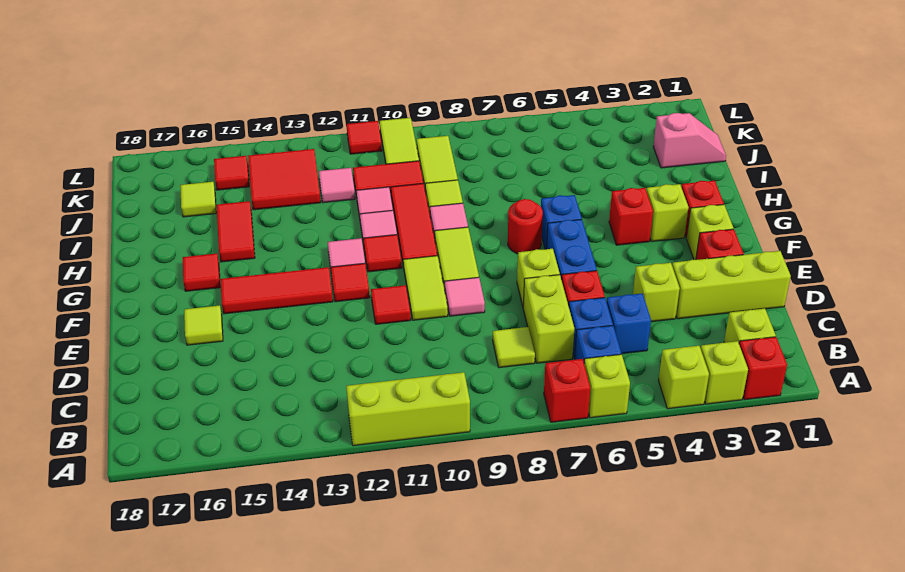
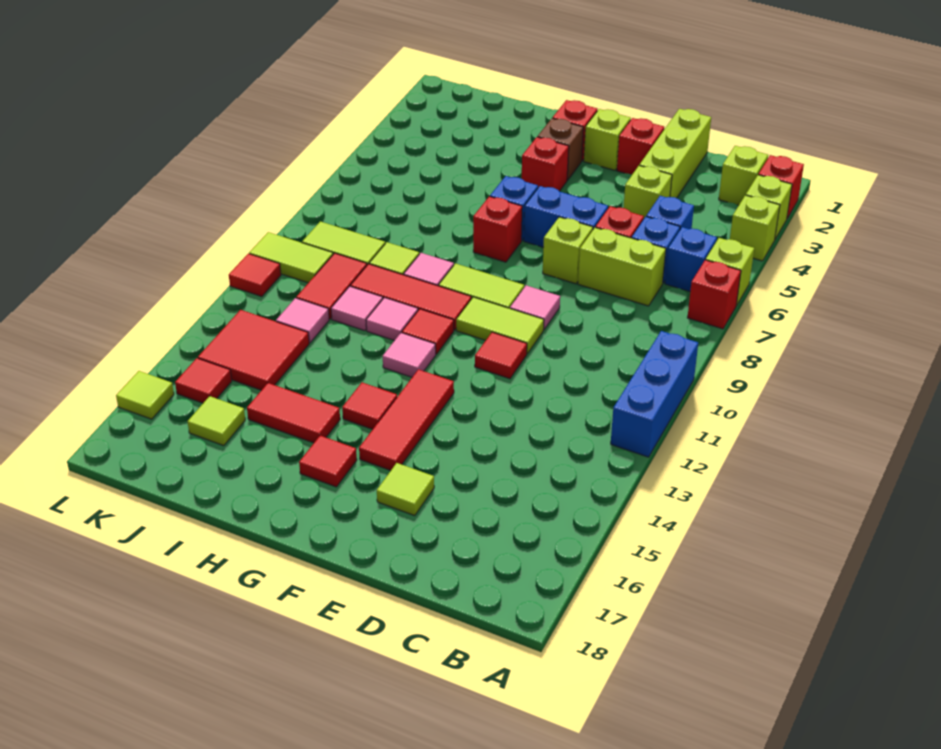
lime brick A10:A12 level 1 -> blue brick A10:A12 level 1
lime tile C8 level 1 -> lime tile L16 level 1
red tile F12 level 1 -> red tile G14 level 1
lime brick G3 level 1 -> brown brick G3 level 1
red round brick G7 level 1 -> red brick G7 level 1
pink slope J1:J2 level 1 top 2 -> none

